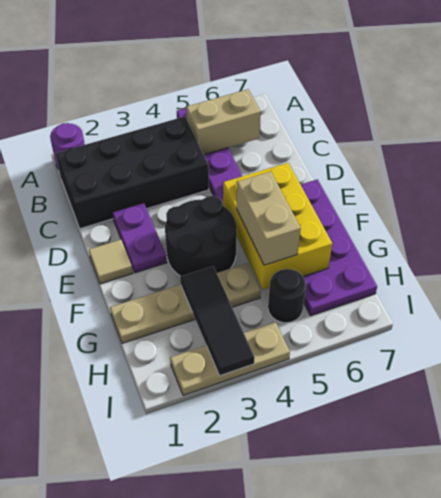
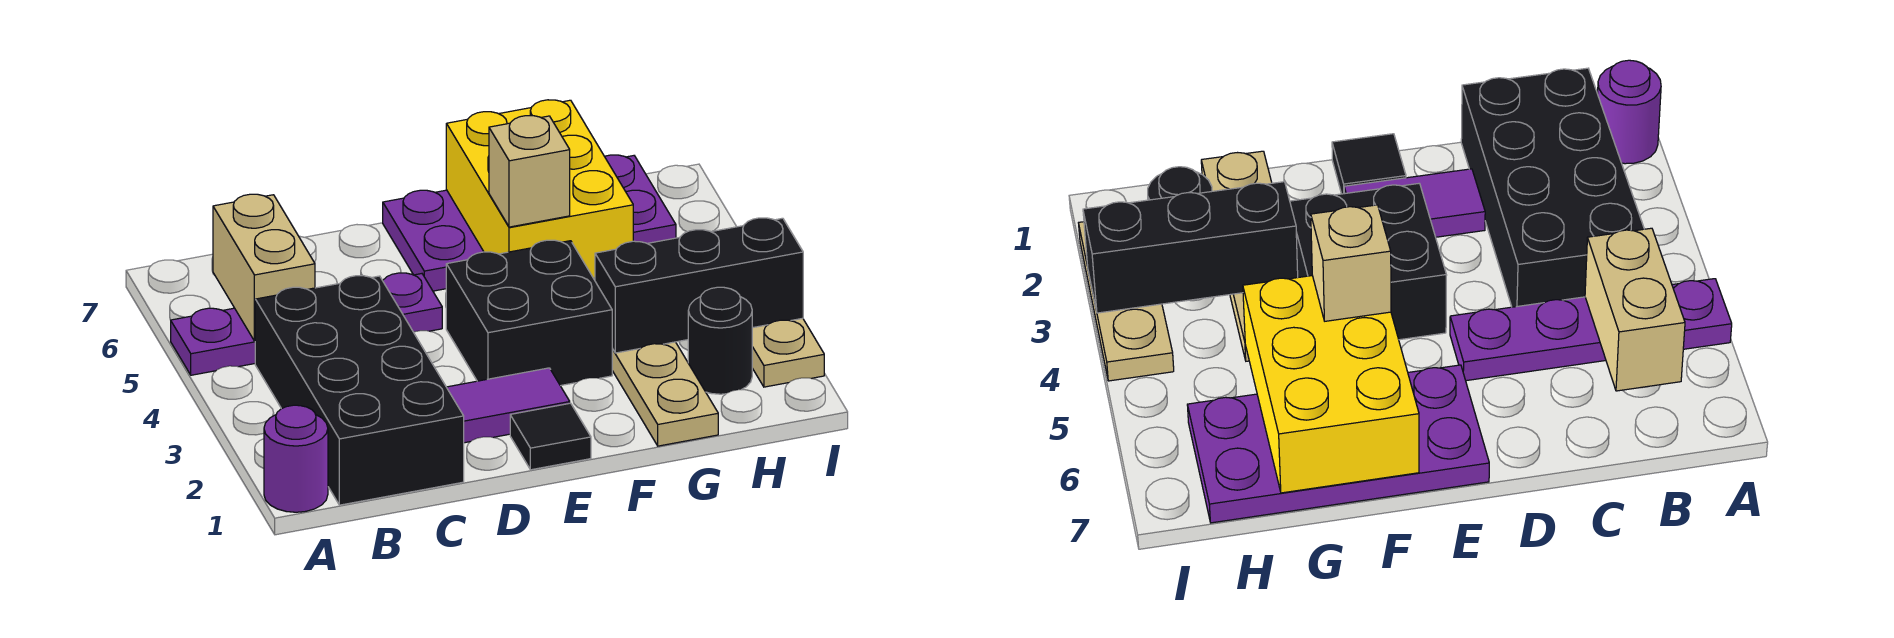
purple plate D2:E2 level 1 -> purple tile D2:E2 level 1
tan tile E1 level 1 -> black tile E1 level 1
black round brick E3:F4 level 1 -> black brick E3:F4 level 1
yellow brick E5:G6 level 2 -> yellow brick F5:G7 level 2
tan brick F5:G5 level 3 -> tan brick F5 level 3
black tile G3:I3 level 2 -> black brick G3:I3 level 2
black round brick H5 level 1 -> black round brick H2 level 1

